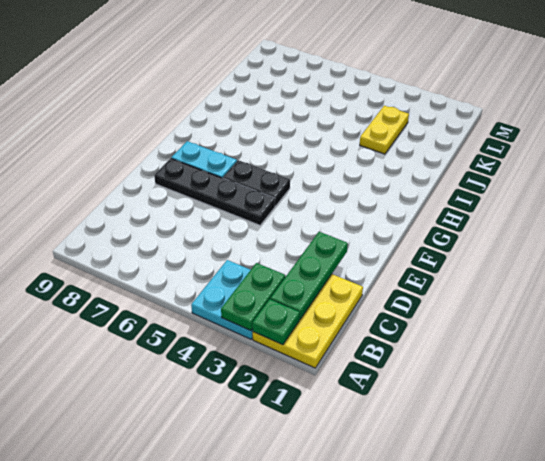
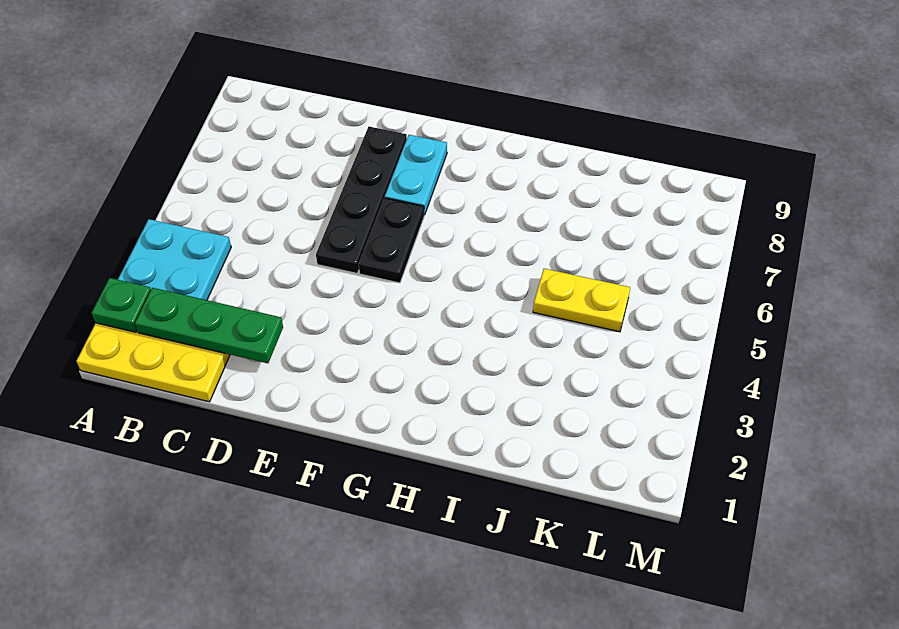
green plate A3:B3 level 2 -> none
yellow plate J3:K3 level 1 -> yellow plate J5:K5 level 1

